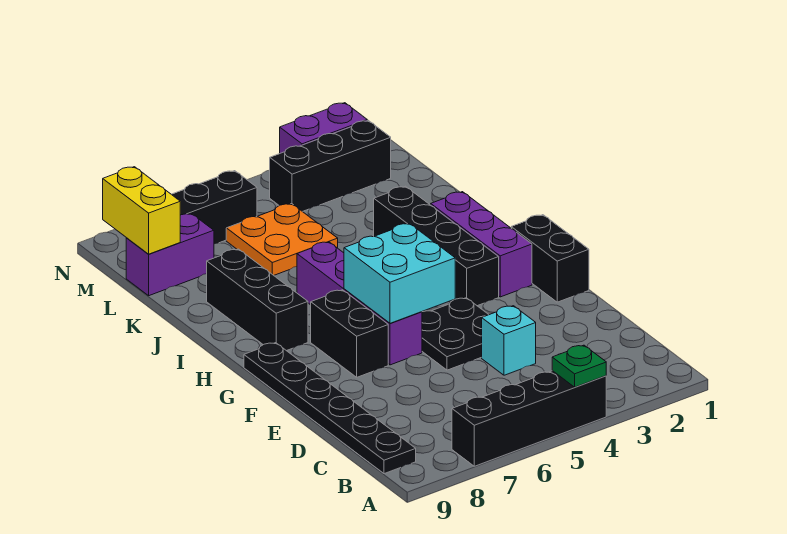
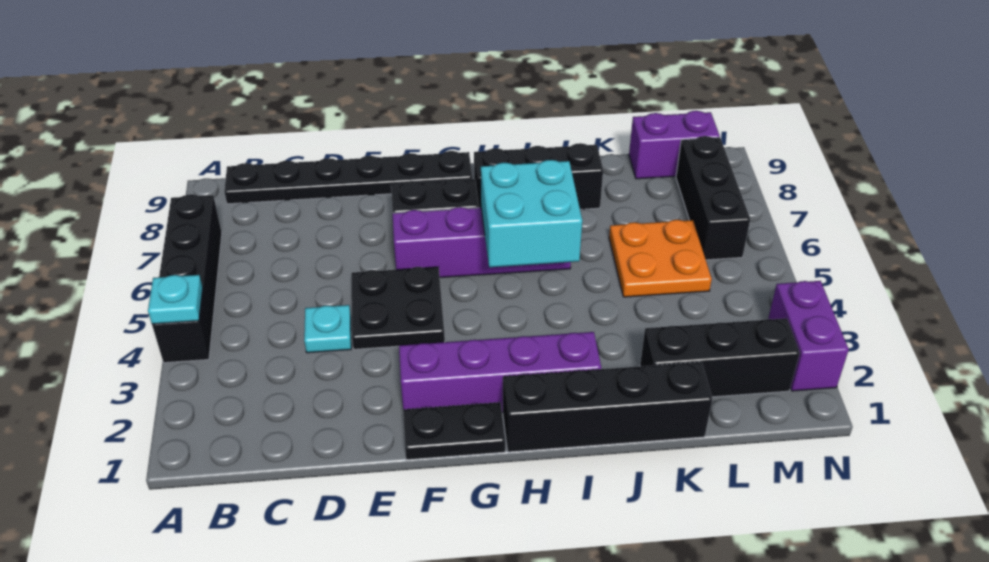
green plate A4 level 2 -> cyan plate A4 level 2
cyan brick D4 level 1 -> cyan plate D4 level 1
black brick F1:G1 level 1 -> black plate F1:G1 level 1
cyan brick F5:G6 level 2 -> cyan brick H5:I6 level 2
purple brick G2:I2 level 1 -> purple brick F2:I2 level 1
black brick G3:J3 level 1 -> black brick H1:K1 level 1
purple brick L8:L9 level 1 -> purple brick L9:M9 level 1
yellow brick L9:M9 level 2 -> none
black brick M2:M4 level 1 -> black brick K2:M2 level 1

